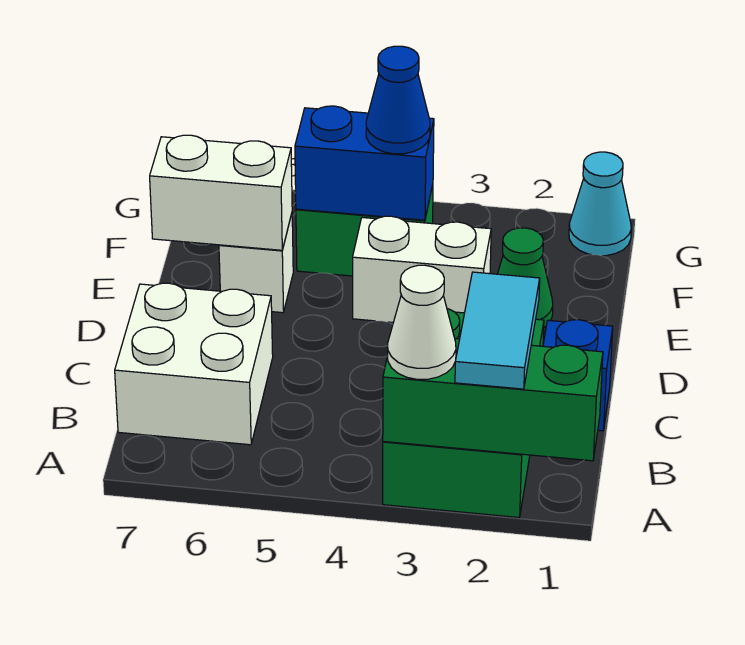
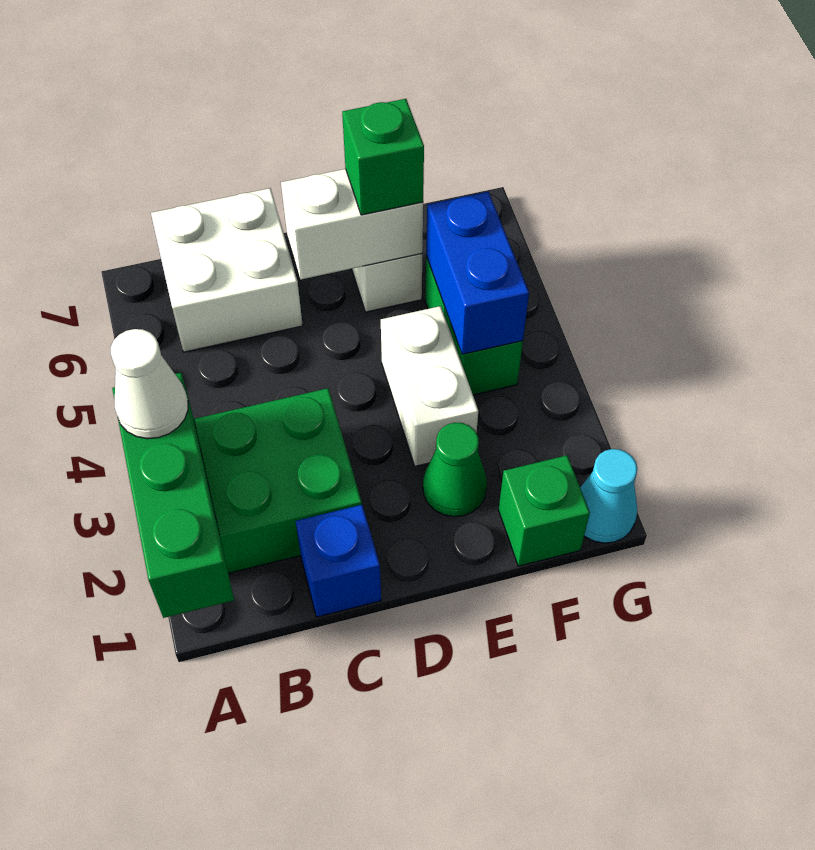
cyan tile A2:B2 level 3 -> none
white brick E6:E7 level 2 -> white brick D6:E6 level 2
none -> green brick E6 level 3
none -> green brick F1 level 1
blue cone F4 level 3 -> none

